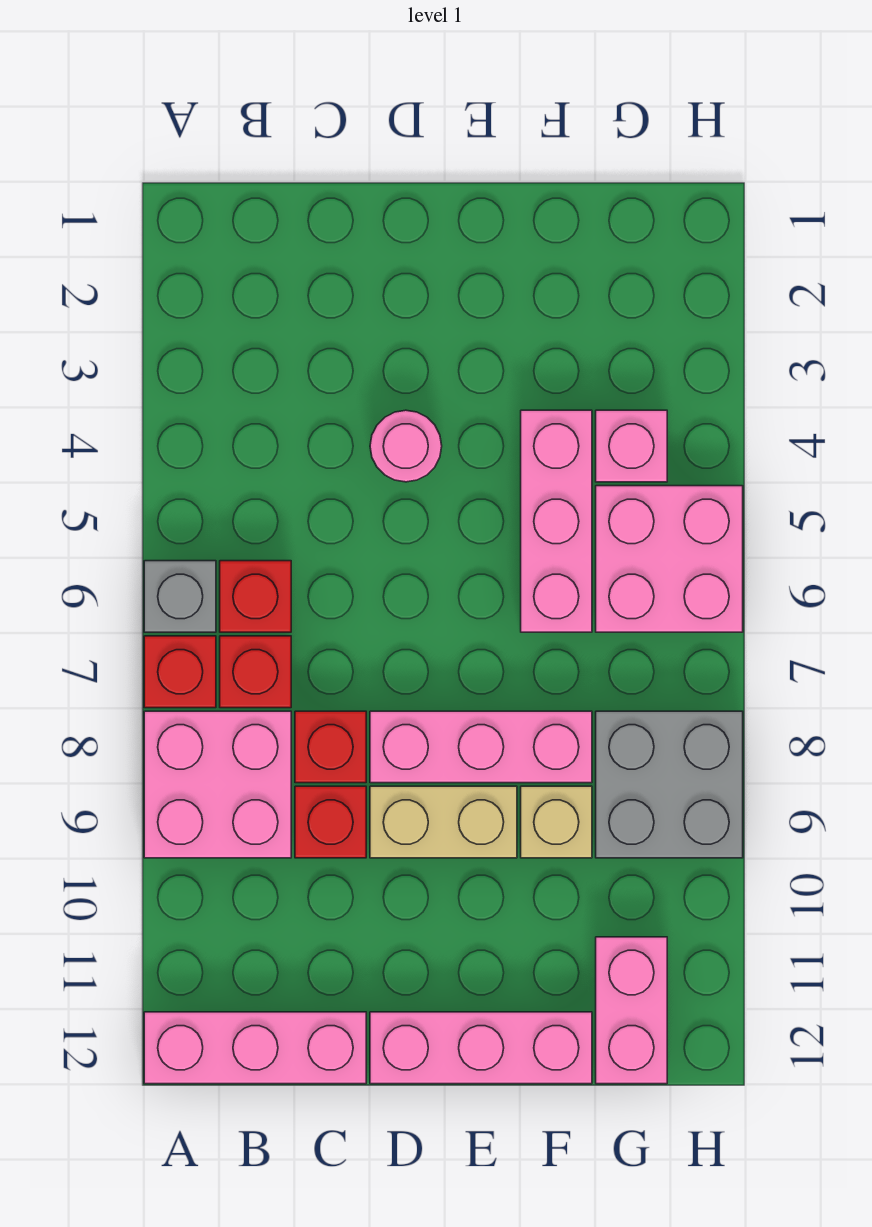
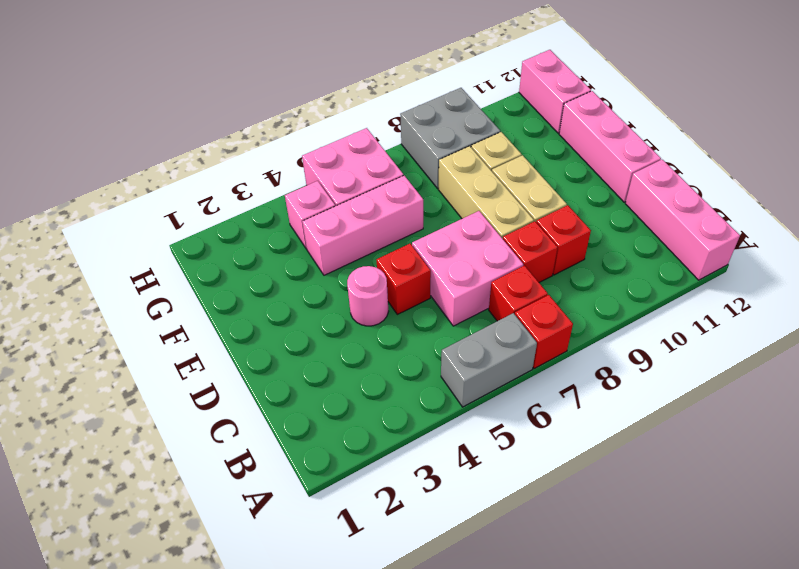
grey brick A6 level 1 -> grey brick A5:A6 level 1
pink brick A8:B9 level 1 -> pink brick C6:D7 level 1
red brick B6 level 1 -> red brick D5 level 1
pink brick D8:F8 level 1 -> tan brick D8:F8 level 1
pink brick G11:G12 level 1 -> pink brick G12:H12 level 1

